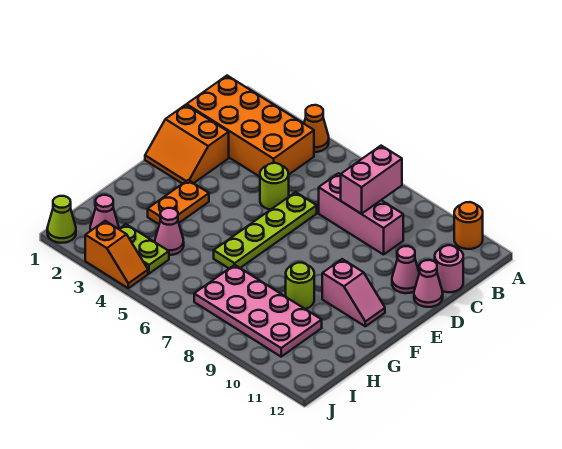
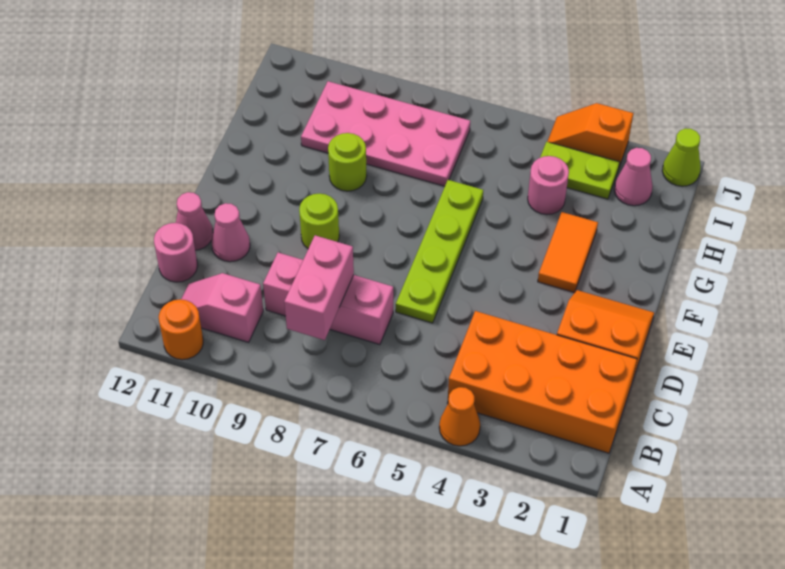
lime round brick D5 level 1 -> lime round brick E9 level 1
orange plate F3:G3 level 1 -> orange tile F3:G3 level 1
pink slope F10:F11 level 1 top 10 -> pink slope B10:B11 level 1 top 10
pink cone H4 level 1 -> pink round brick H4 level 1

